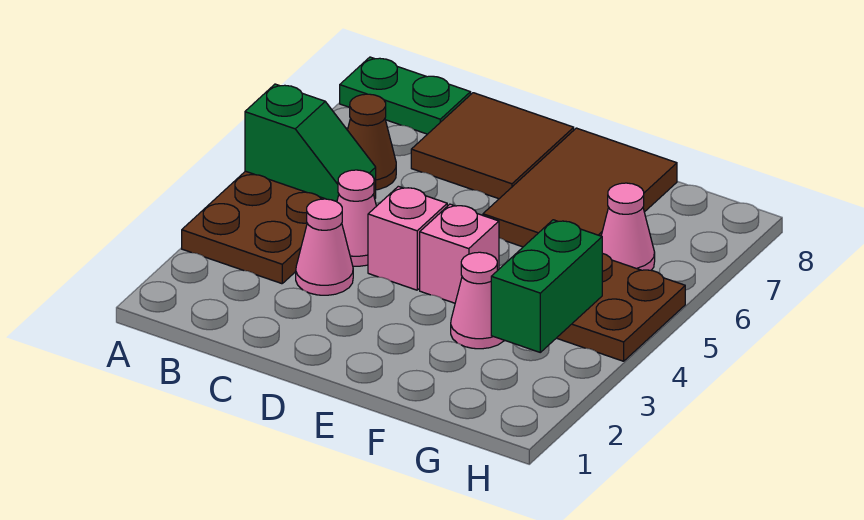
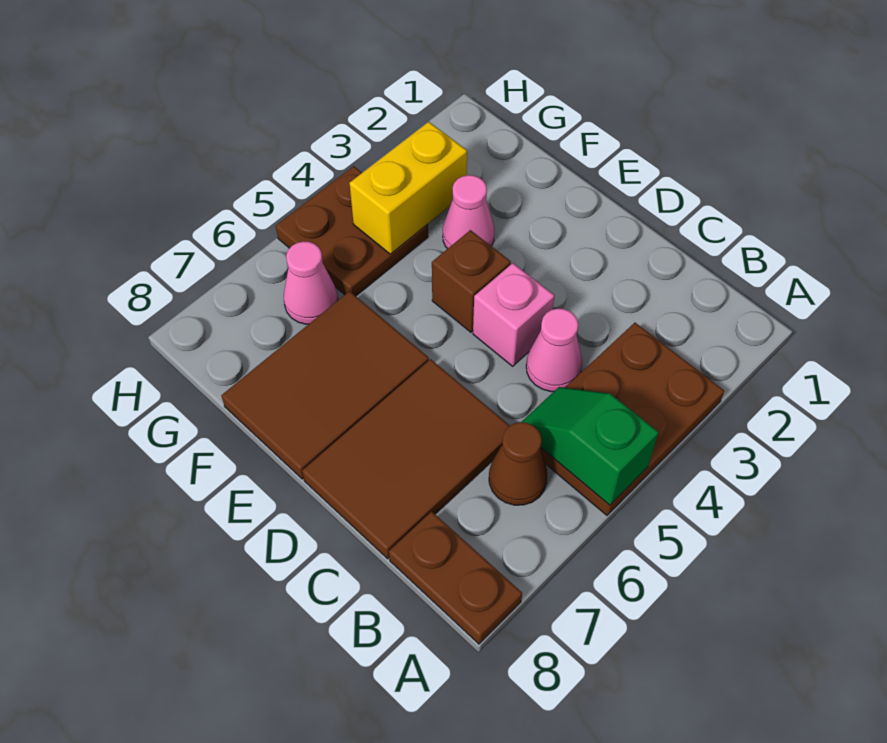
green plate A8:B8 level 1 -> brown plate A8:B8 level 1
pink cone C3 level 1 -> none
brown tile C7:D8 level 1 -> brown tile C6:D8 level 1
pink brick E4 level 1 -> brown brick E4 level 1
green brick G3:G4 level 2 -> yellow brick G3:G4 level 2

